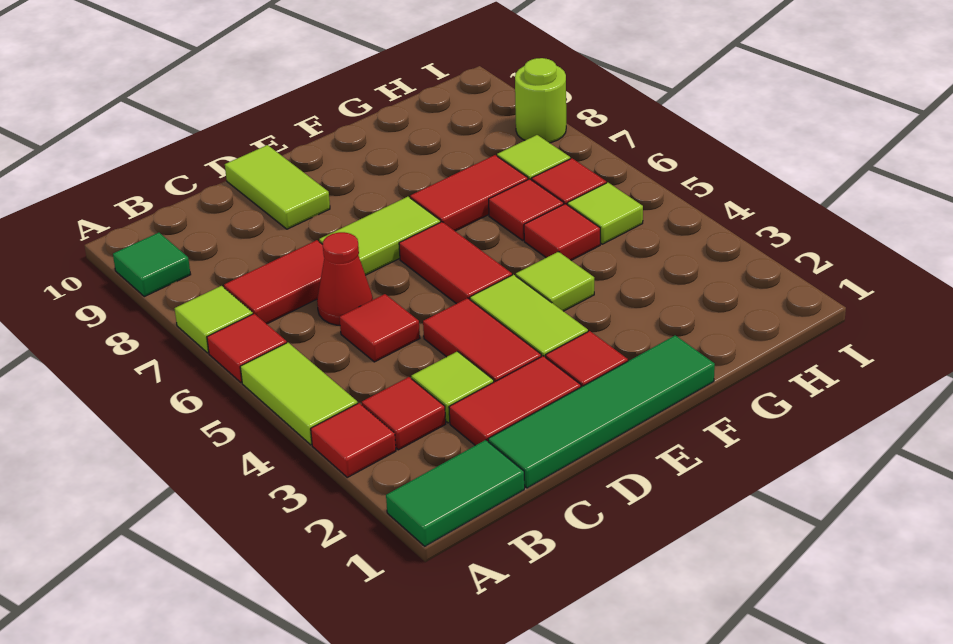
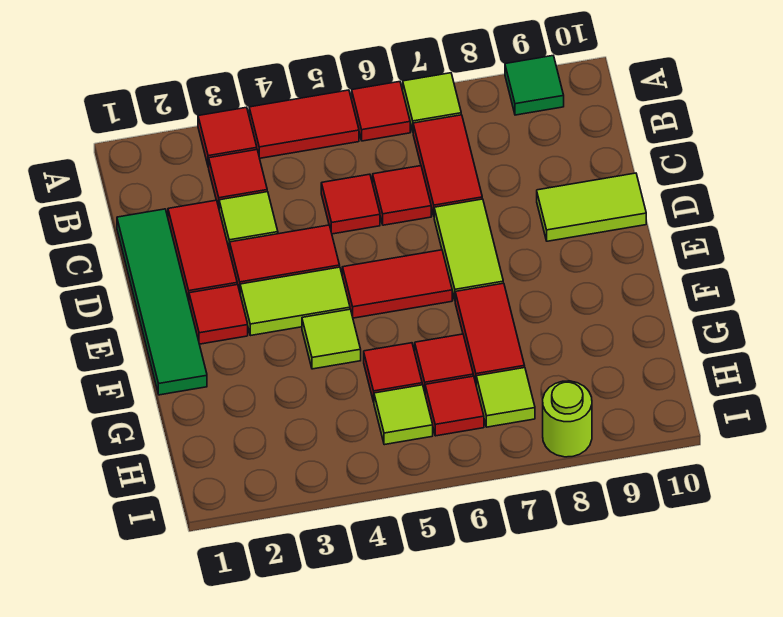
green tile A1:B1 level 1 -> none
lime tile A4:A5 level 1 -> red tile A4:A5 level 1
red cone C6 level 1 -> red tile C6 level 1

